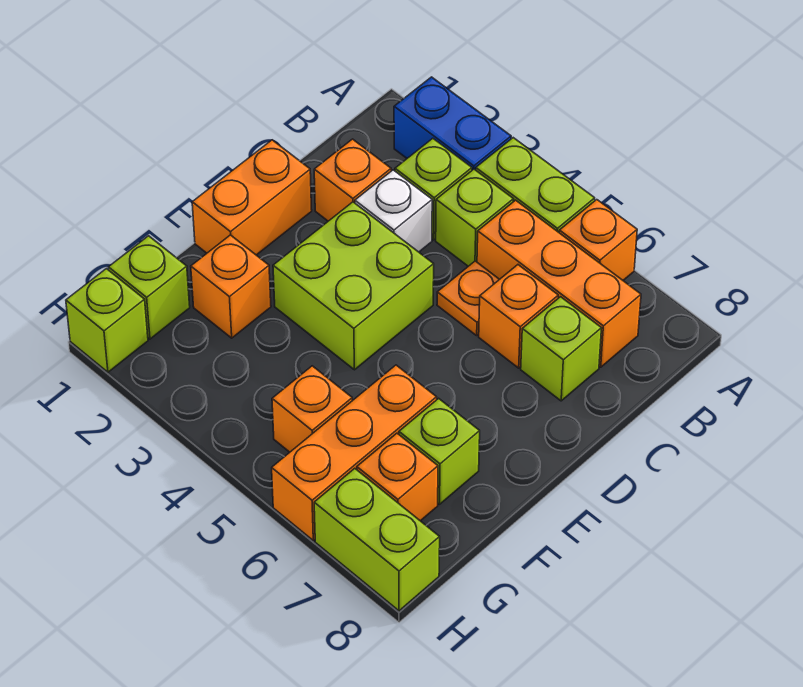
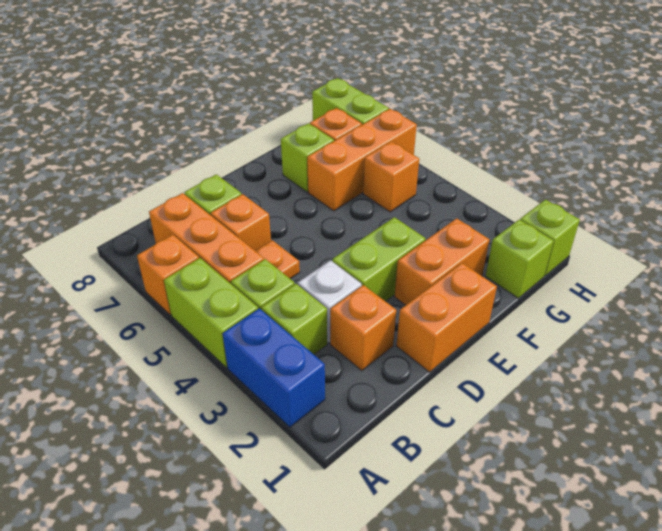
lime brick D3:E4 level 1 -> lime brick D3:E3 level 1
orange brick F2 level 1 -> orange brick E2:F2 level 1

